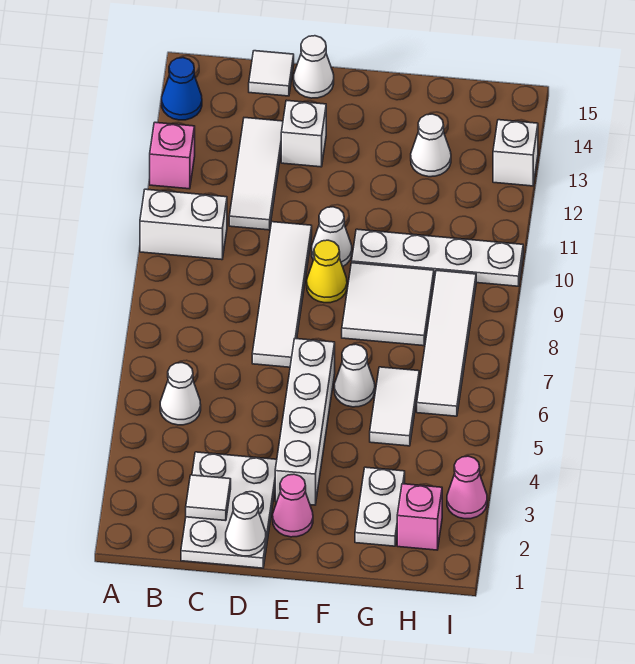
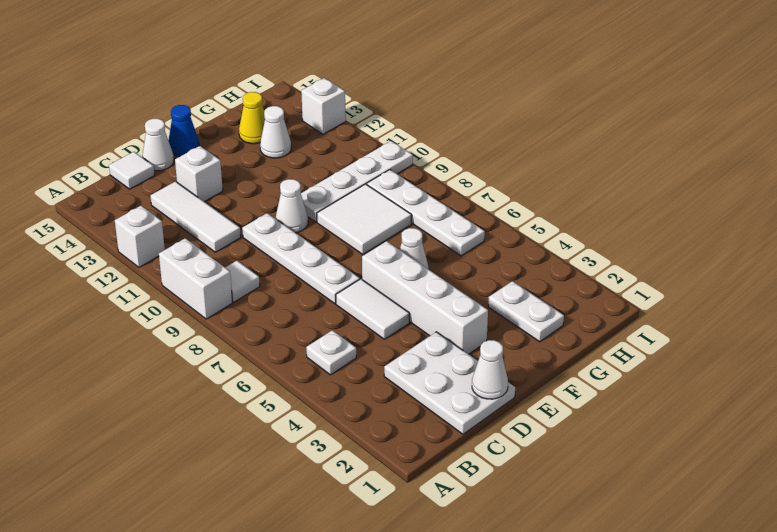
white brick A10:B10 level 1 -> white brick A9:A10 level 1
pink brick A12 level 1 -> white brick A12 level 1
blue cone A14 level 1 -> blue cone E15 level 1
white cone B5 level 1 -> white plate B5 level 1
white tile C2 level 2 -> white tile B9 level 1
white tile D7:D10 level 1 -> white plate D7:D10 level 1
pink cone E2 level 1 -> none
yellow cone E9 level 1 -> yellow cone G14 level 1
white tile G5:G6 level 1 -> white tile D5:D6 level 1
pink brick H2 level 1 -> none
white tile H6:H9 level 1 -> white plate H6:H9 level 1
pink cone I3 level 1 -> none

